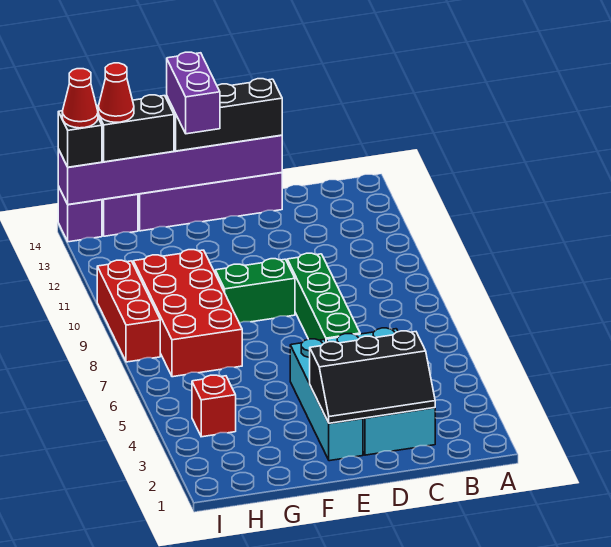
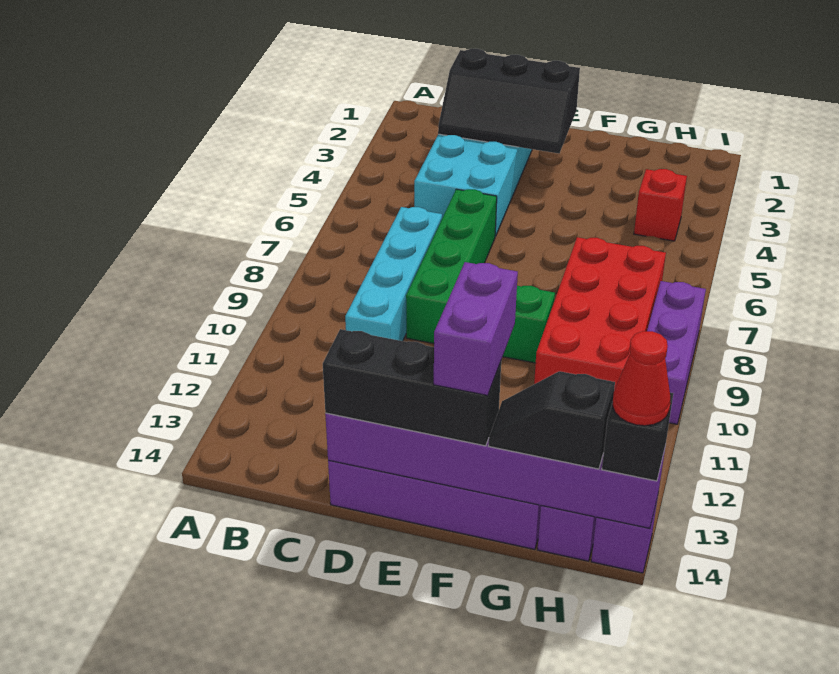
black slope C2:E3 level 2 top 3 -> black slope C2:E3 level 2 top 2
cyan brick E2:E5 level 1 -> cyan brick C7:C10 level 1
black brick G14:H14 level 3 -> black slope G14:H14 level 3 top H
red cone H14 level 4 -> none
red brick I8:I10 level 1 -> purple brick I8:I10 level 1

